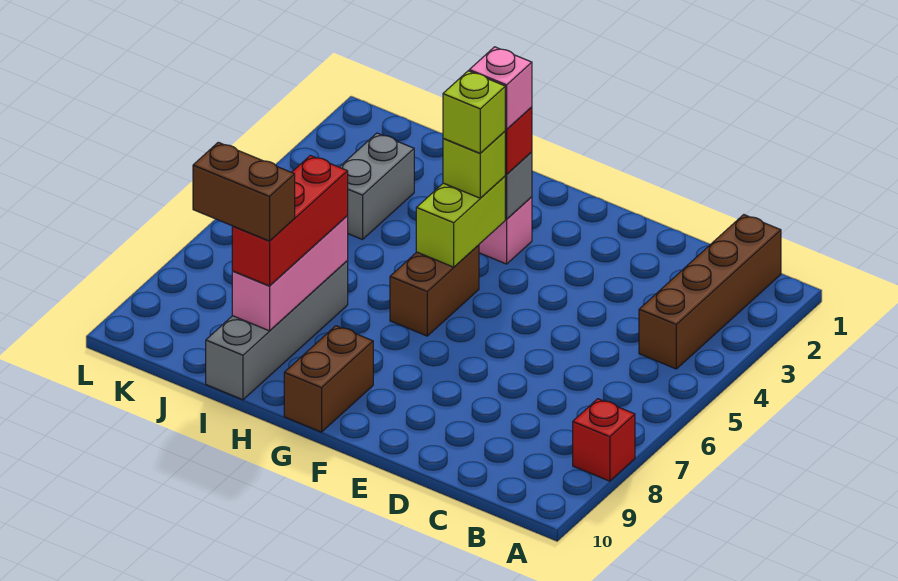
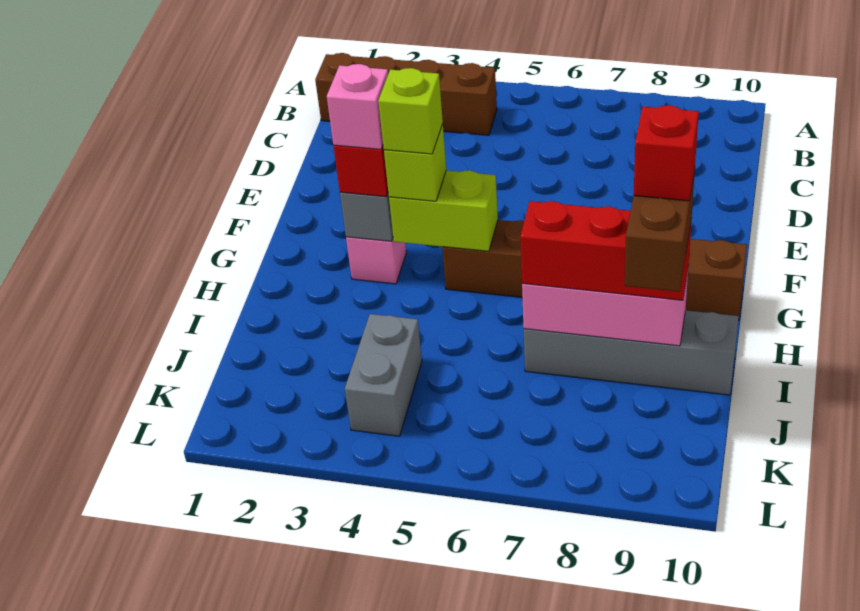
red brick A8 level 1 -> red brick I9 level 5
grey brick J3:J4 level 1 -> grey brick J4:K4 level 1

